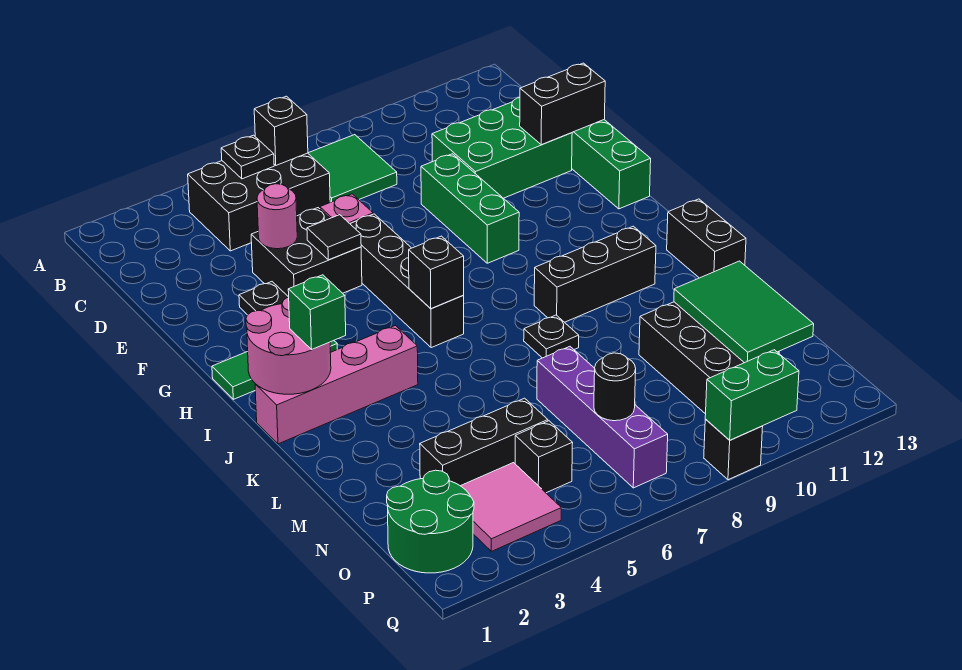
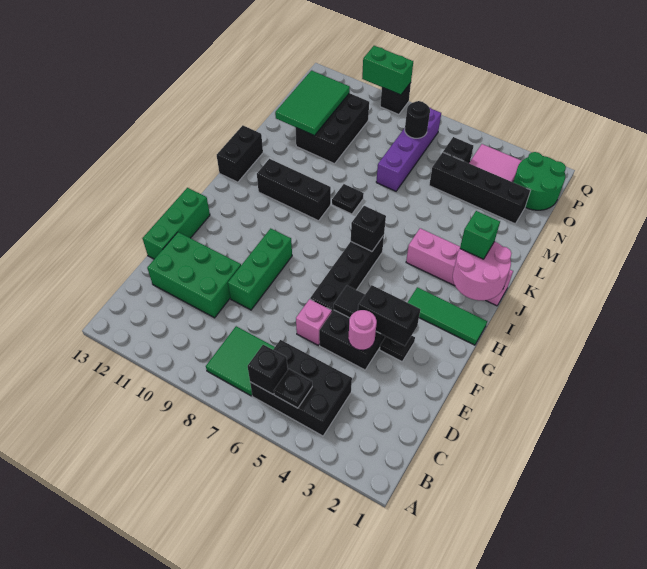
black brick E12:E13 level 2 -> black brick F3:F4 level 2
black brick N3:N5 level 1 -> black brick N2:N5 level 1

